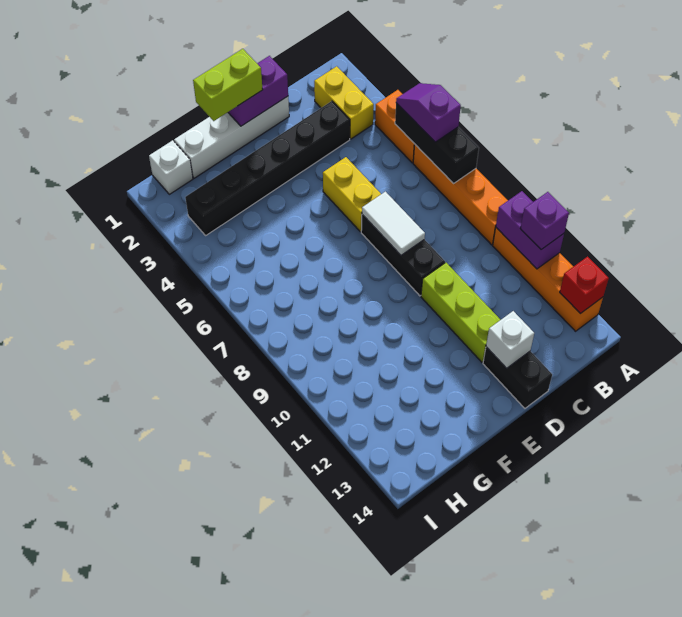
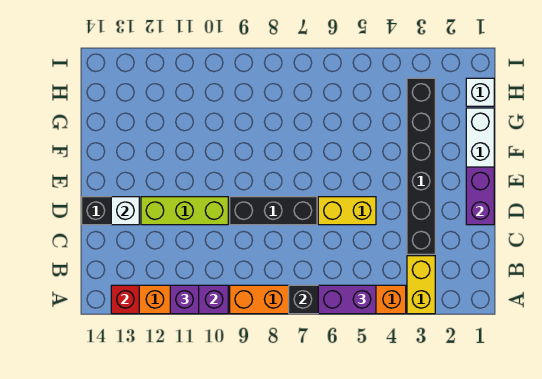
purple slope A5:A6 level 3 top 6 -> purple brick A5:A6 level 3
yellow brick B2:B3 level 1 -> yellow brick A3:B3 level 1
white tile D7:D8 level 2 -> none
lime brick E1:F1 level 3 -> none

